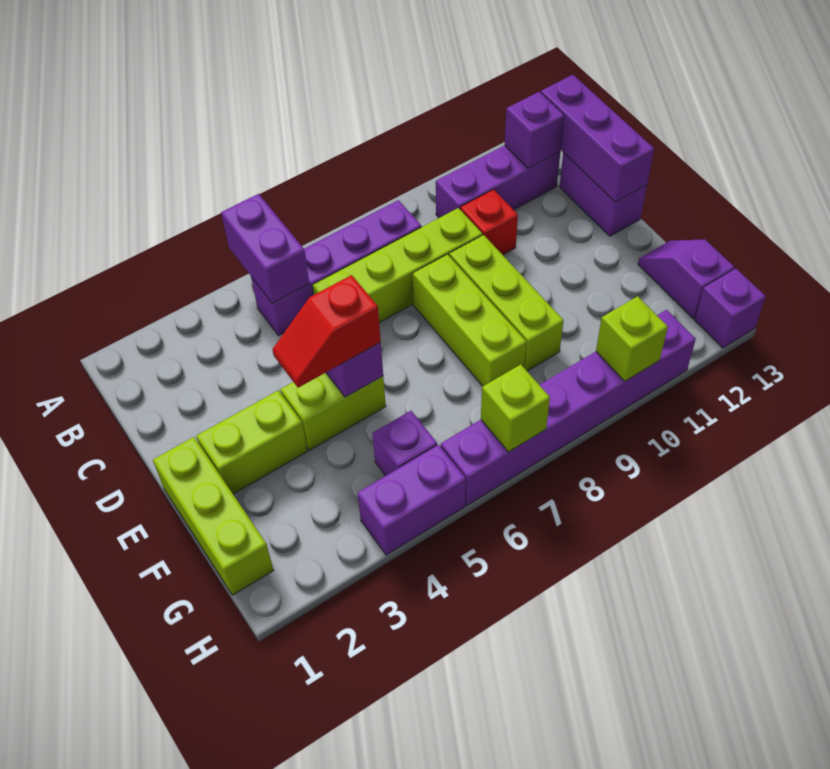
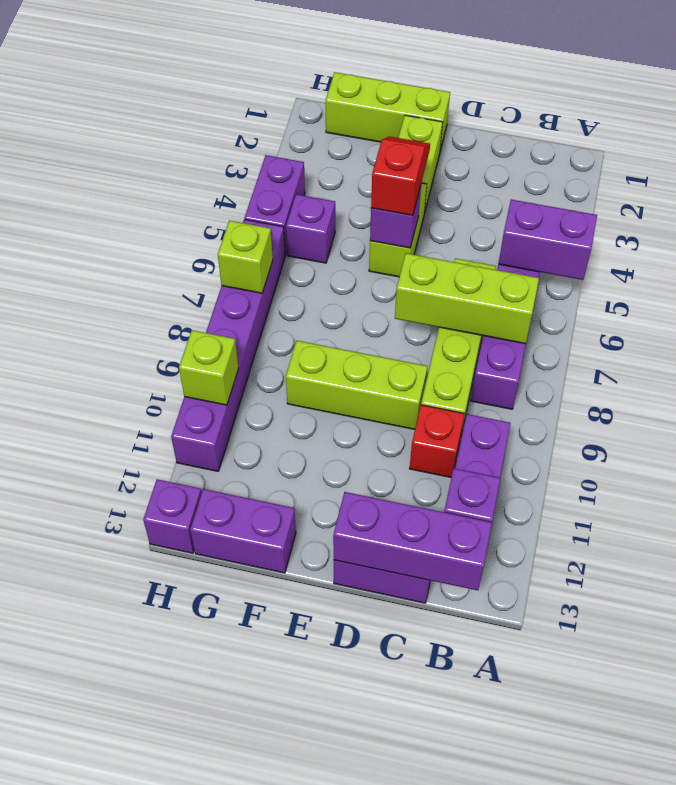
lime brick D8:F8 level 1 -> lime brick B7:D7 level 2
purple slope F13:G13 level 1 top G -> purple brick F13:G13 level 1

